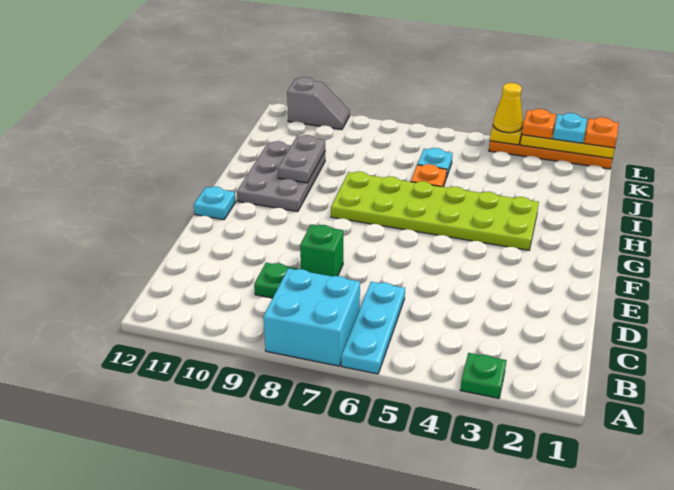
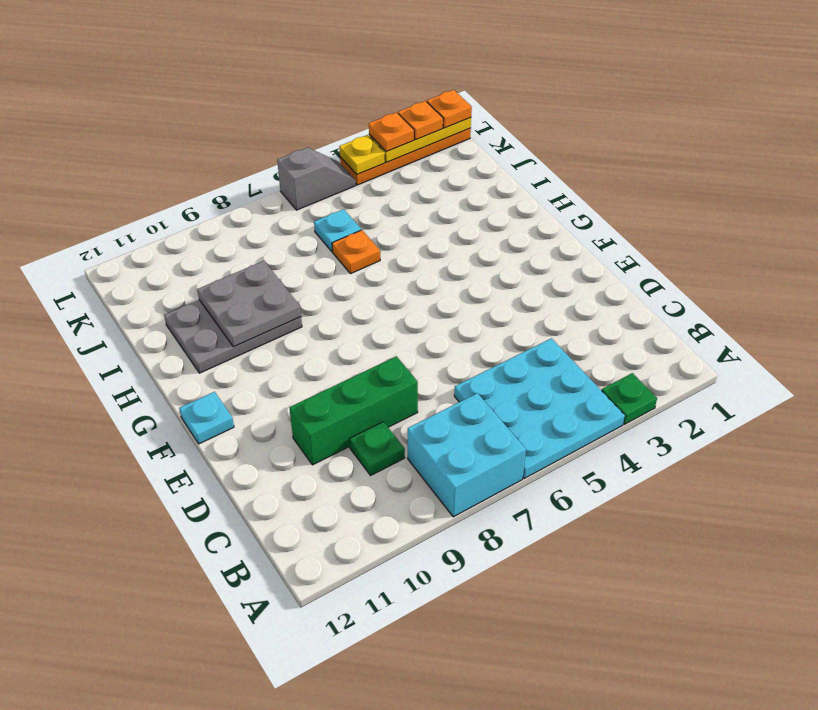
cyan plate A6:C6 level 1 -> cyan plate A4:C6 level 1
green brick D8 level 1 -> green brick D8:D10 level 1
lime plate G3:H8 level 1 -> none
grey plate G10:I11 level 1 -> grey plate H9:I11 level 1
grey plate H10:I10 level 2 -> grey plate H9:I10 level 2
cyan plate L2 level 3 -> orange plate L2 level 3
yellow cone L4 level 3 -> none
grey slope L10:L11 level 1 top 11 -> grey slope L5:L6 level 1 top 6

